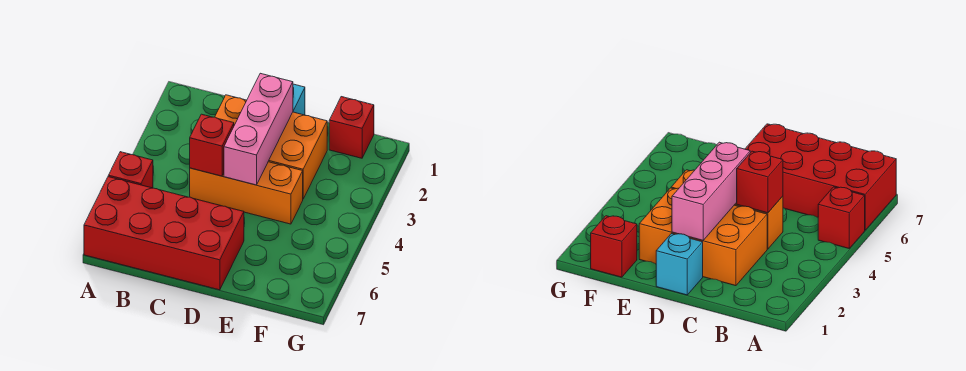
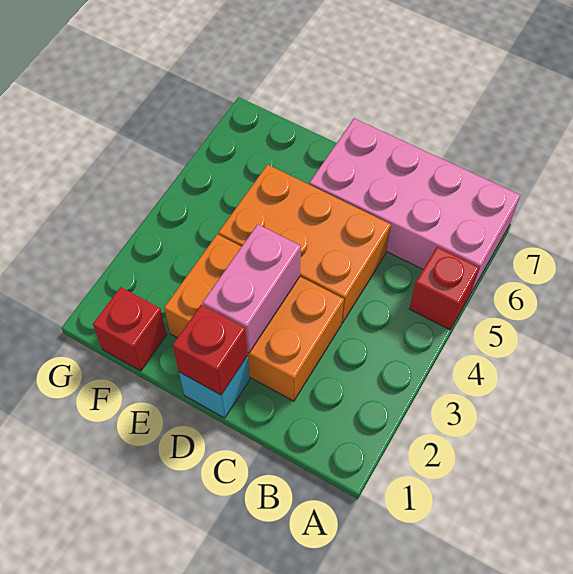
red brick A6:D7 level 1 -> pink brick A6:D7 level 1
orange brick C4:E4 level 1 -> orange brick C4:E5 level 1
red brick C4 level 2 -> red brick D1 level 2
pink brick D2:D4 level 2 -> pink brick D2:D3 level 2

